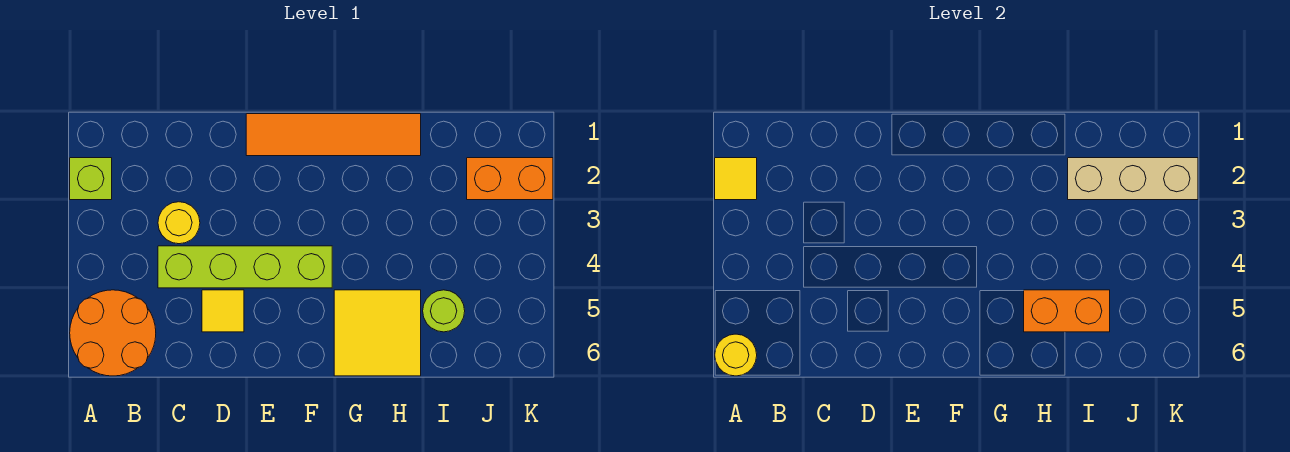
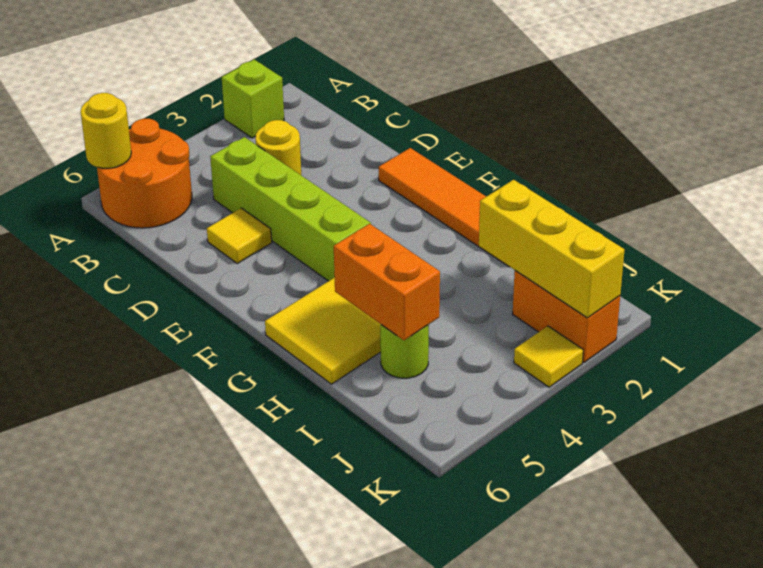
yellow tile A2 level 2 -> yellow tile K3 level 1
tan brick I2:K2 level 2 -> yellow brick I2:K2 level 2

